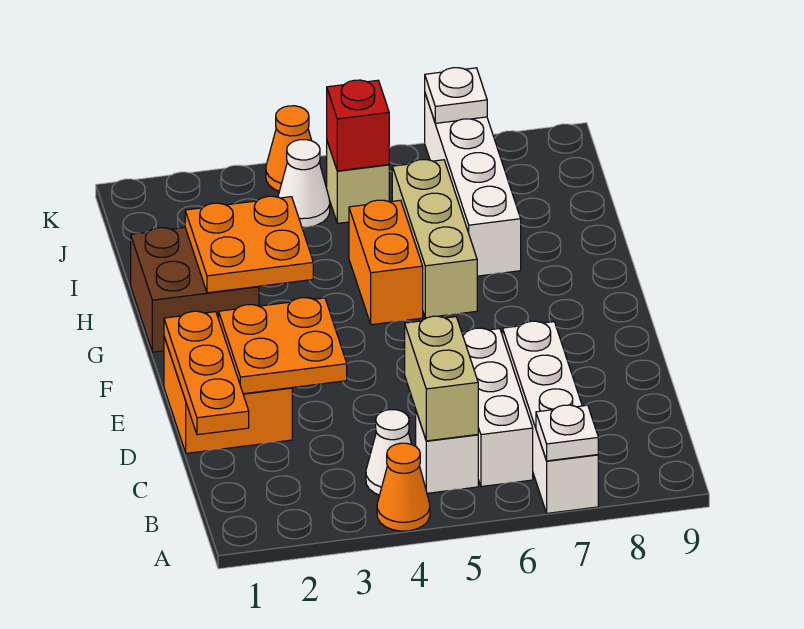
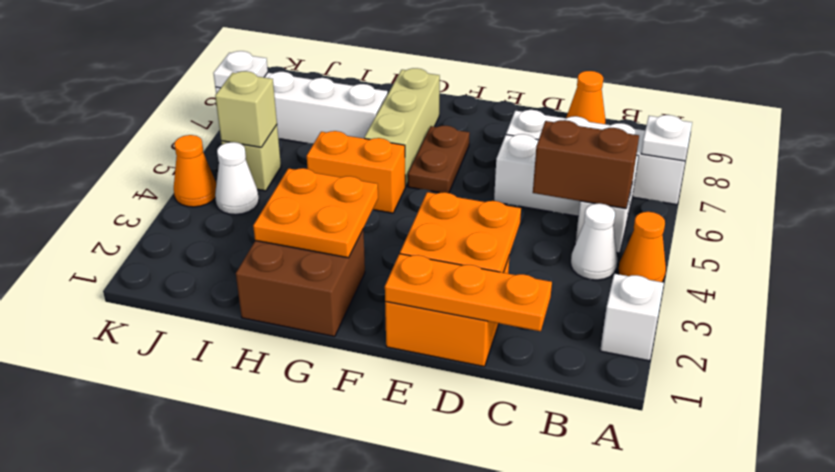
none -> white brick A2 level 1
tan brick B5:C5 level 2 -> brown brick B5:C5 level 2
none -> orange cone C9 level 1
none -> brown plate F6:F7 level 1
tan brick G6:I6 level 1 -> tan brick G6:G8 level 1
red brick J5 level 2 -> tan brick J5 level 2

